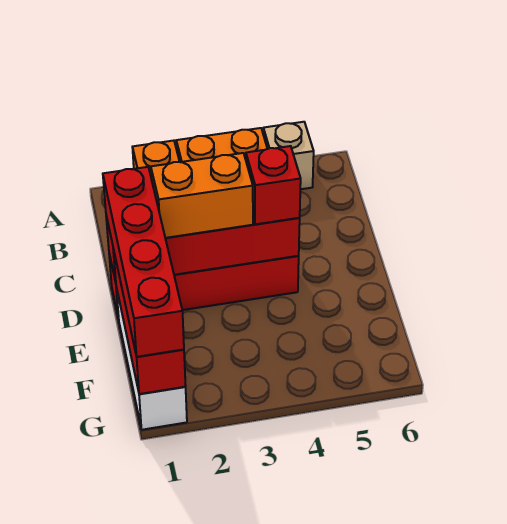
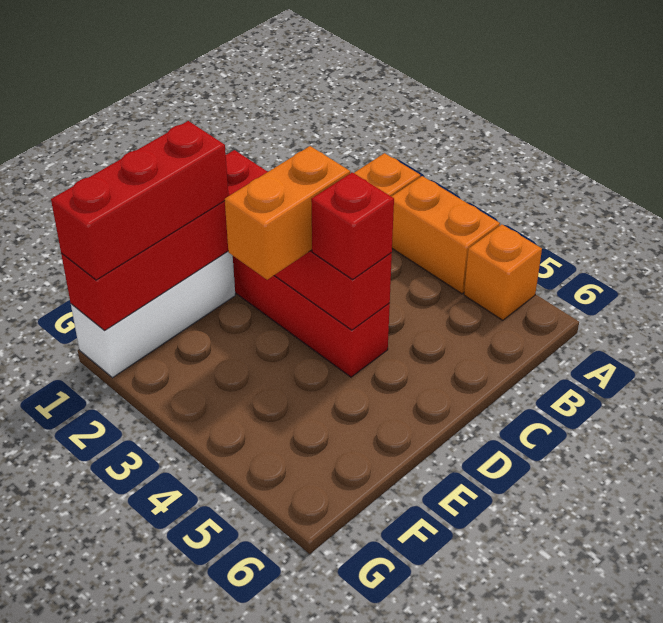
tan brick A5 level 1 -> orange brick A5 level 1
red brick D1:G1 level 3 -> red brick E1:G1 level 3
orange brick D2:D3 level 3 -> orange brick D3:E3 level 3

